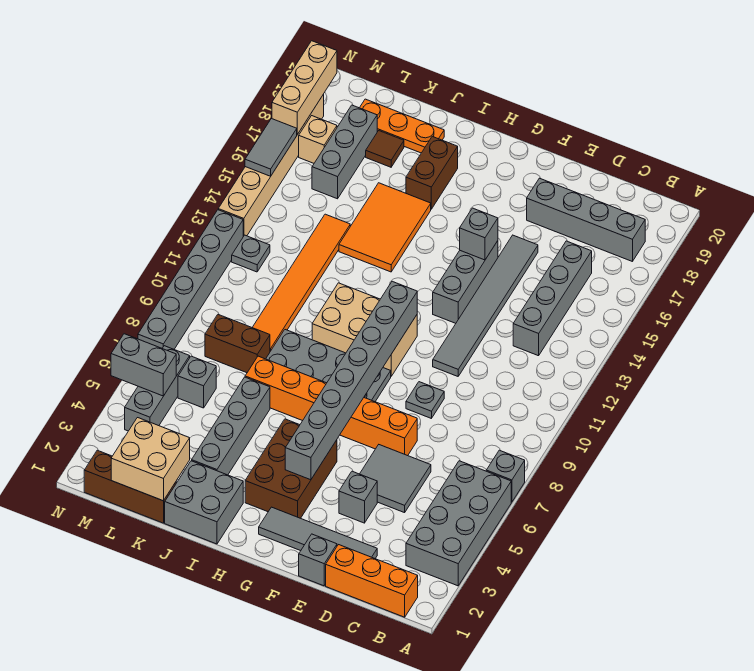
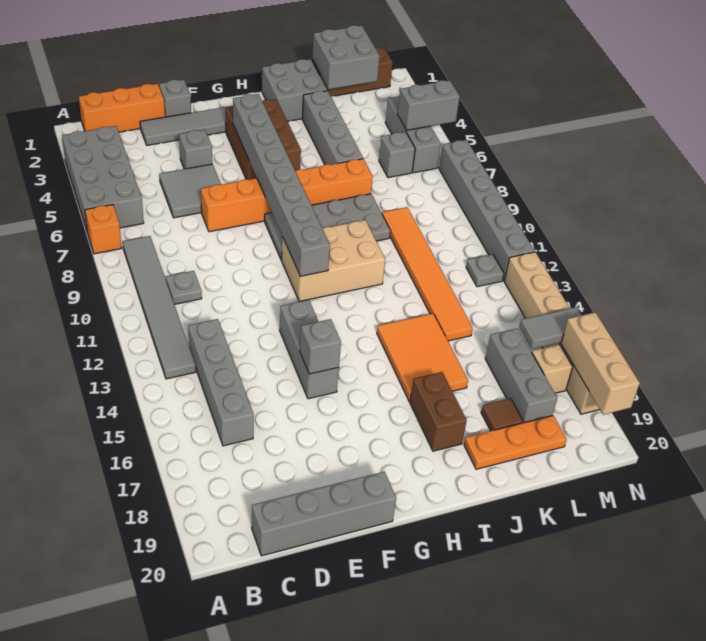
grey brick A7 level 1 -> orange brick A7 level 1
grey brick B18:E18 level 1 -> grey brick C20:F20 level 1
grey plate E9 level 1 -> grey plate C10 level 1
grey tile E11:E16 level 1 -> grey tile B8:B13 level 1
tan brick K1:L2 level 2 -> grey brick K1:L2 level 2
brown brick K8:L8 level 1 -> none
grey tile N15:N16 level 2 -> grey tile M16:N16 level 2

